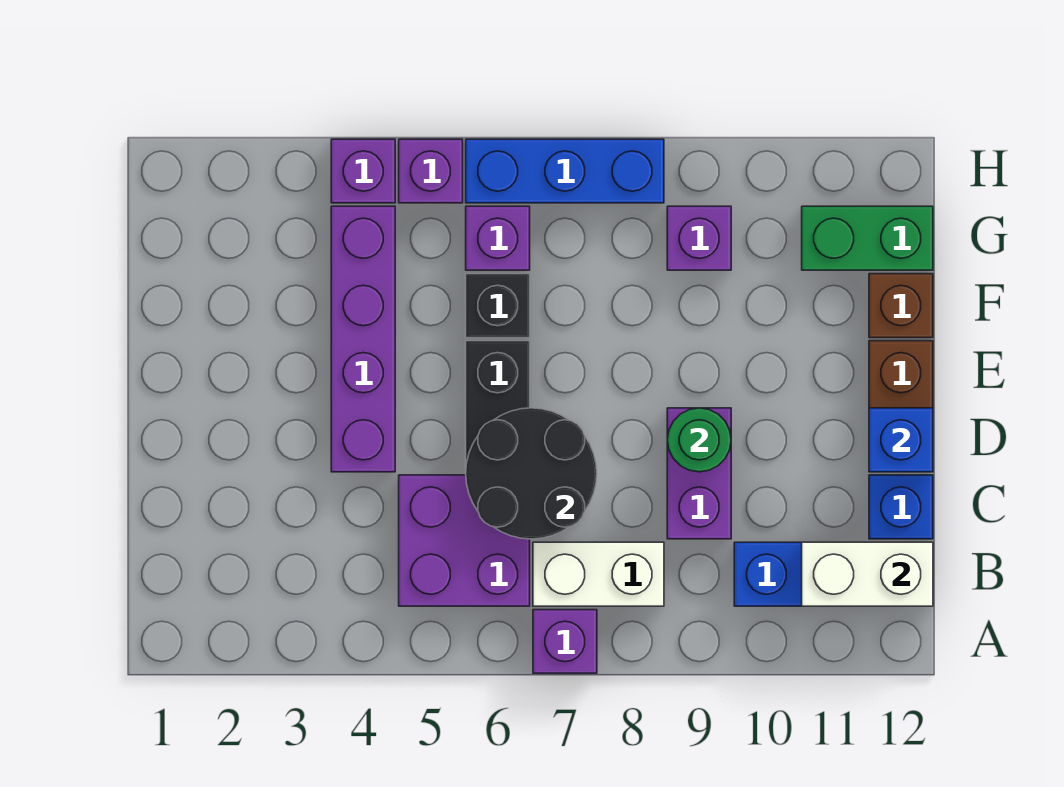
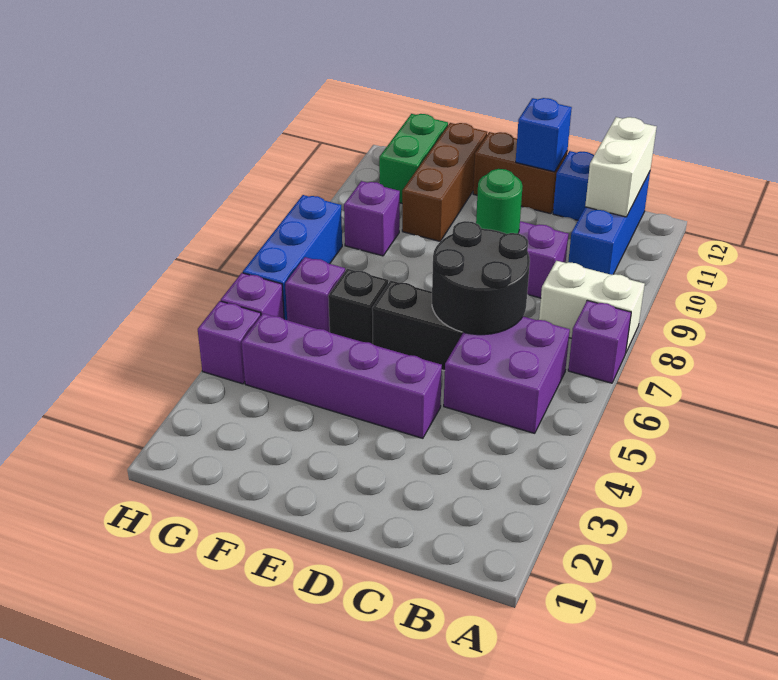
white brick B7:B8 level 1 -> white brick A8:B8 level 1
brown brick F12 level 1 -> brown brick F10:F12 level 1

